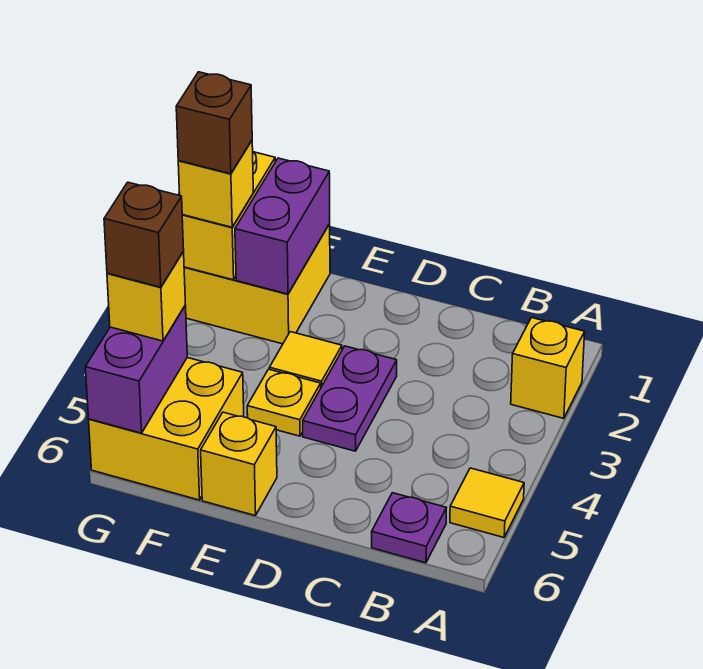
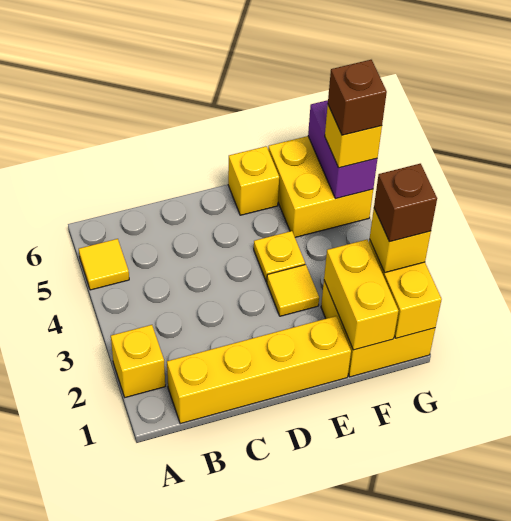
none -> yellow brick B1:E1 level 1
purple plate B6 level 1 -> none
purple plate D3:D4 level 1 -> none
purple brick F1:F2 level 2 -> yellow brick F1:F2 level 2

